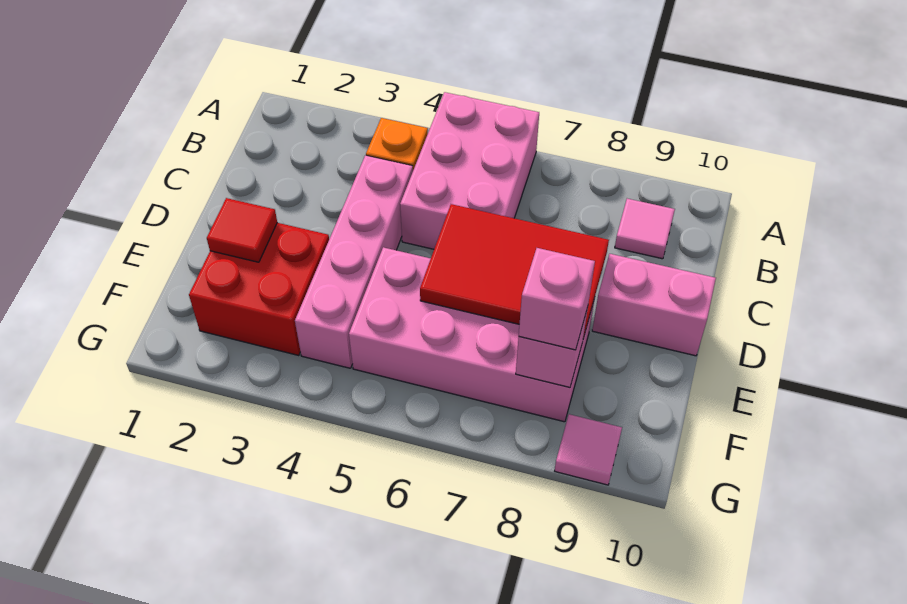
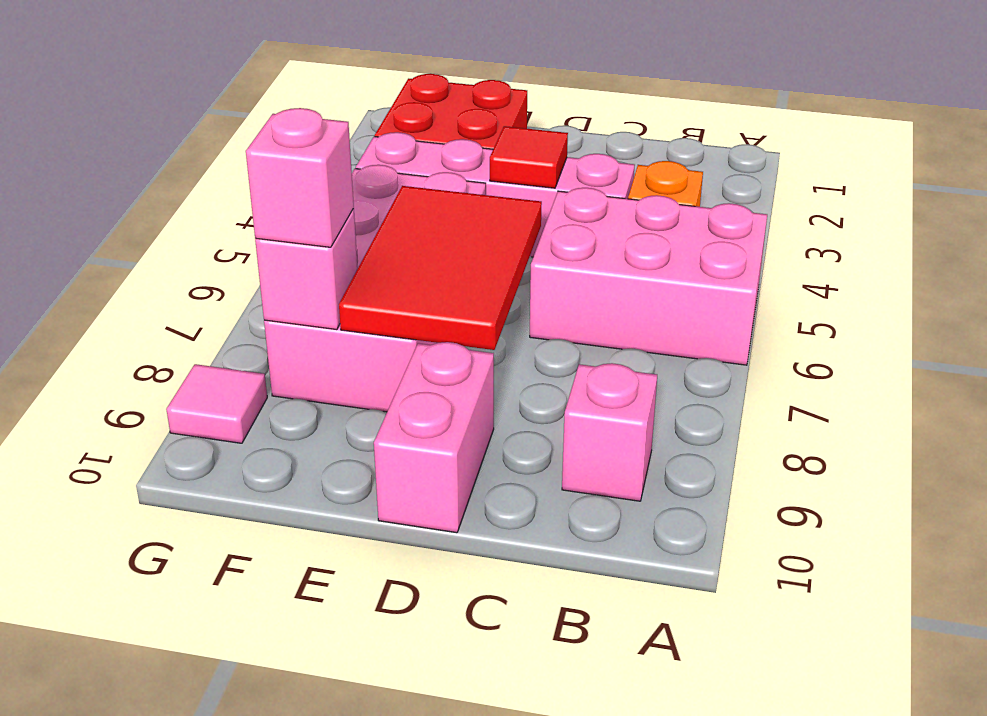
pink tile B9 level 1 -> pink brick B9 level 1
red tile E2 level 2 -> red tile D4 level 2

